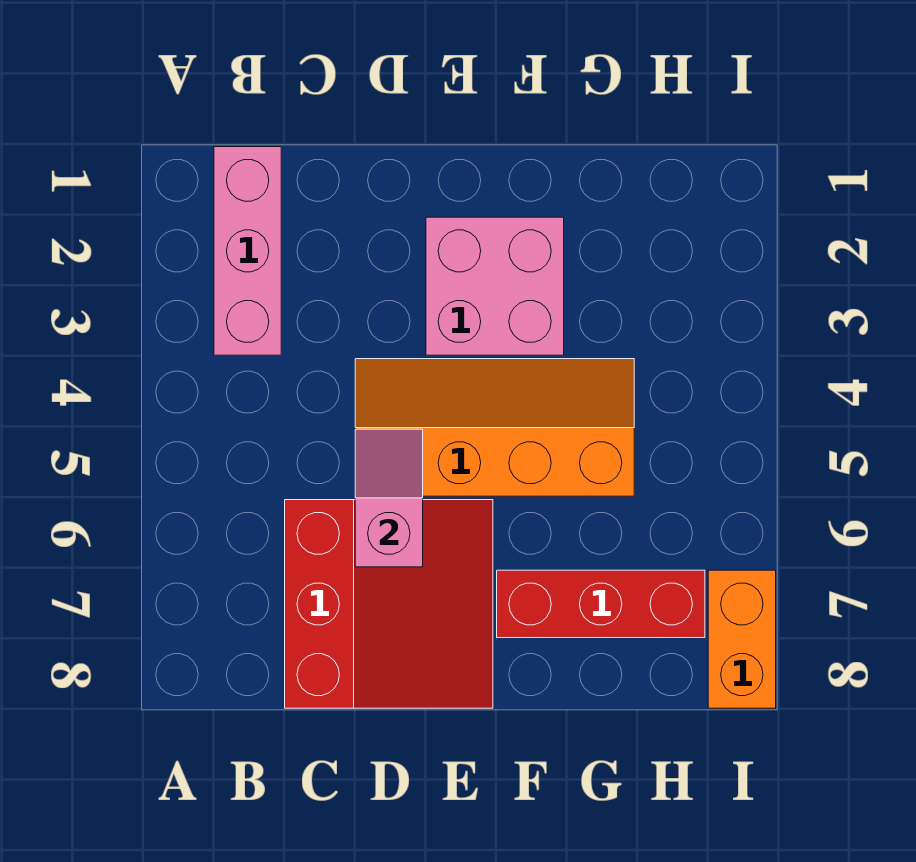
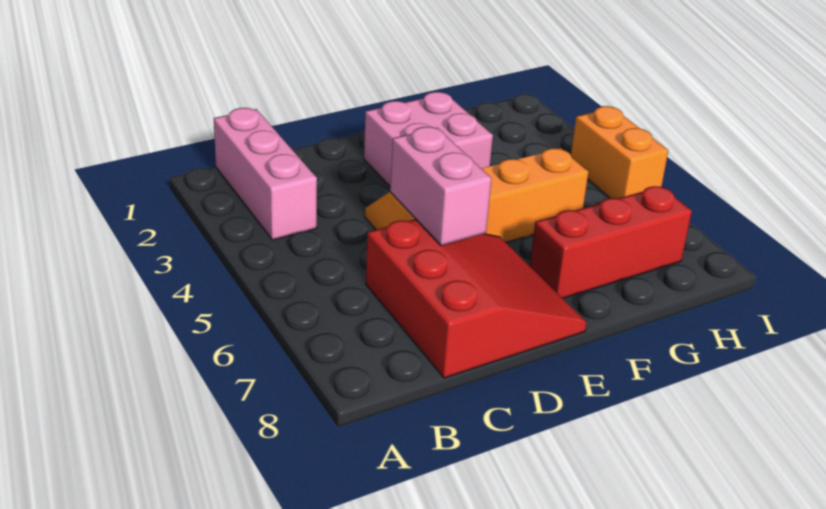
pink slope D5:D6 level 2 top 6 -> pink brick D5:D6 level 2
orange brick I7:I8 level 1 -> orange brick I4:I5 level 1

